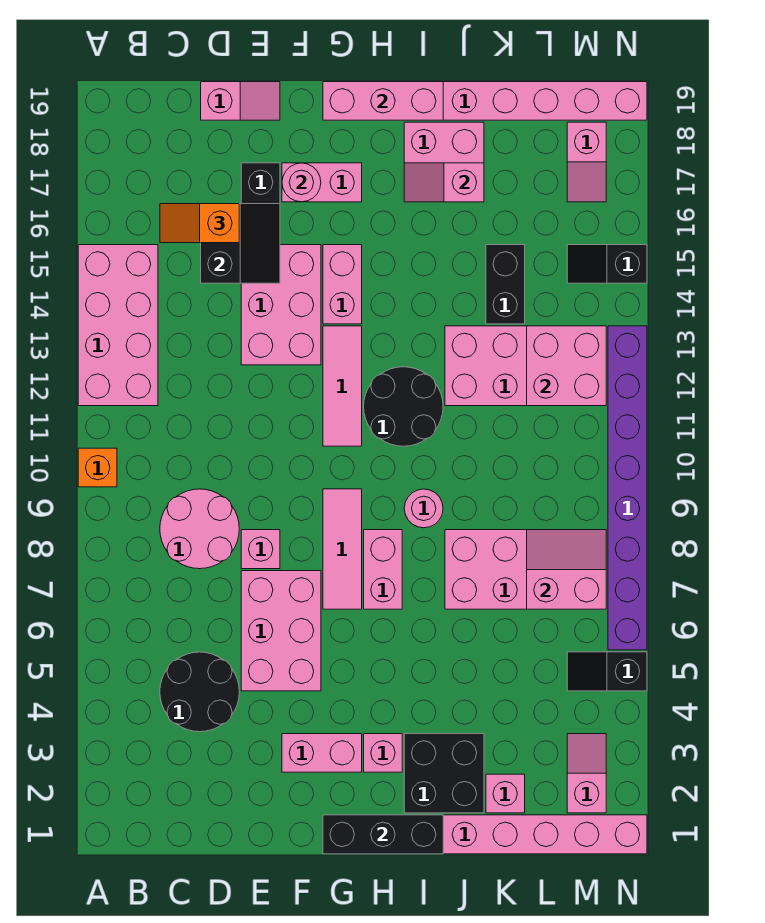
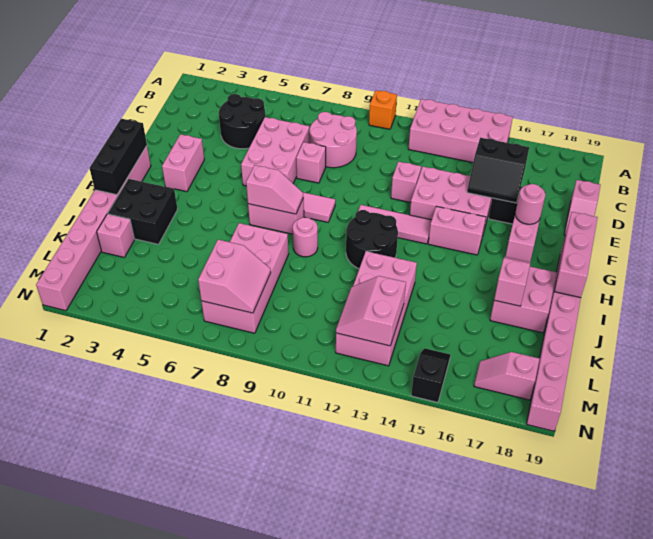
orange slope C16:D16 level 3 top D -> none
pink brick E5:F7 level 1 -> pink brick D6:F7 level 1
pink brick H3 level 1 -> pink brick E12 level 1
black brick K14:K15 level 1 -> none
pink brick L12:M13 level 2 -> pink slope L12:M13 level 2 top 13
pink slope M2:M3 level 1 top 2 -> pink slope H7:H8 level 2 top 7
black slope M5:N5 level 1 top N -> none
purple brick N6:N13 level 1 -> none

